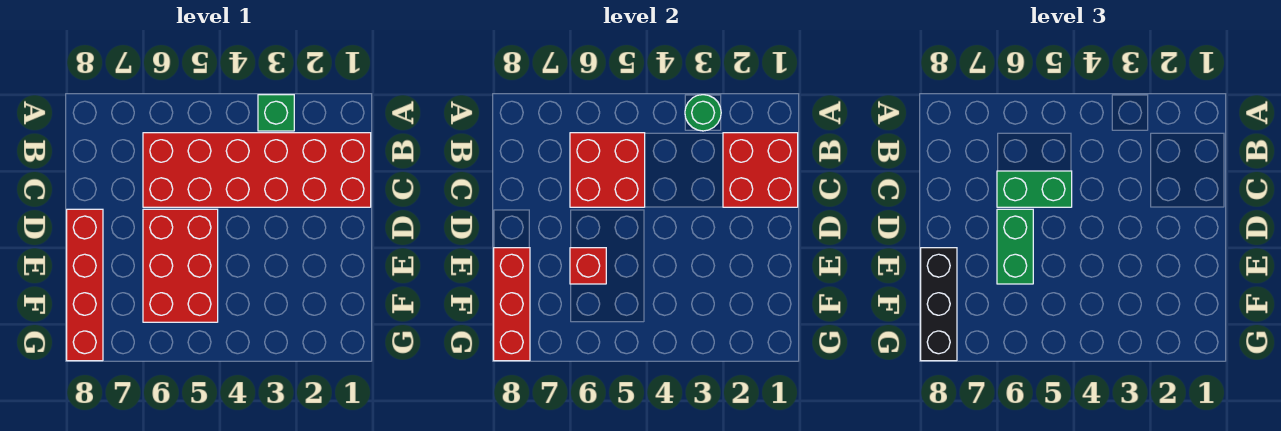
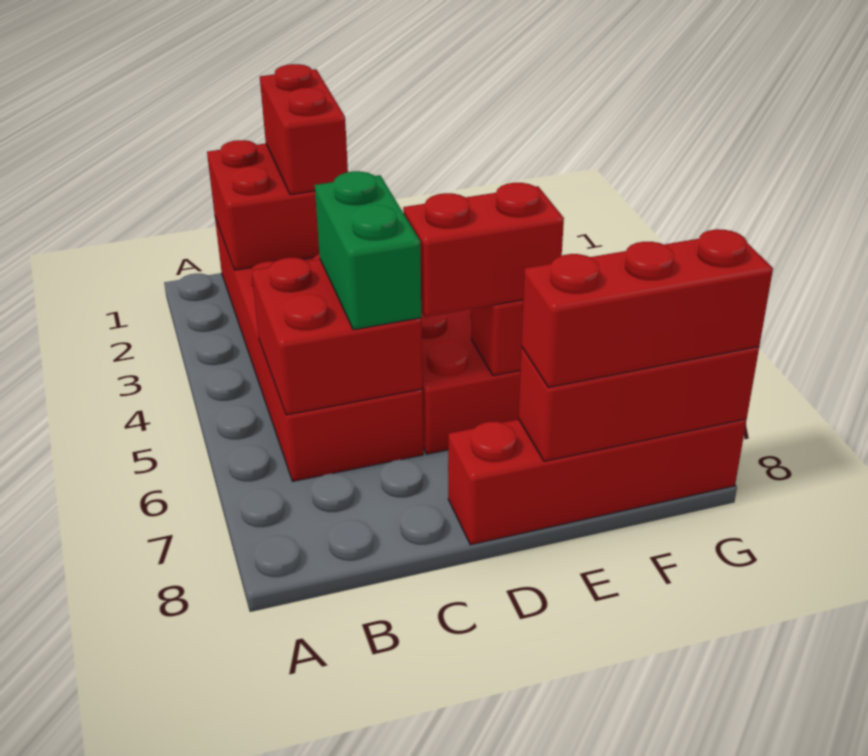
green brick A3 level 1 -> none
green round brick A3 level 2 -> none
none -> red brick C1:C2 level 3
green brick D6:E6 level 3 -> red brick D6:E6 level 3
black brick E8:G8 level 3 -> red brick E8:G8 level 3

